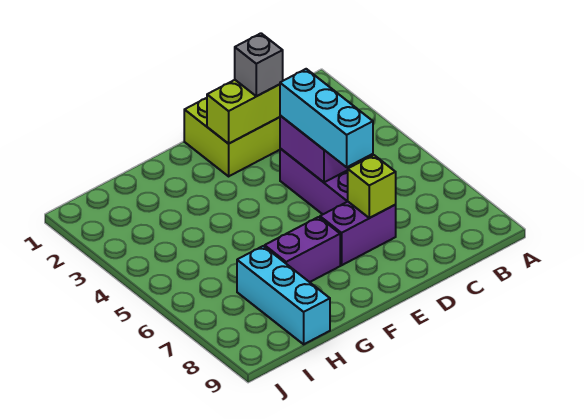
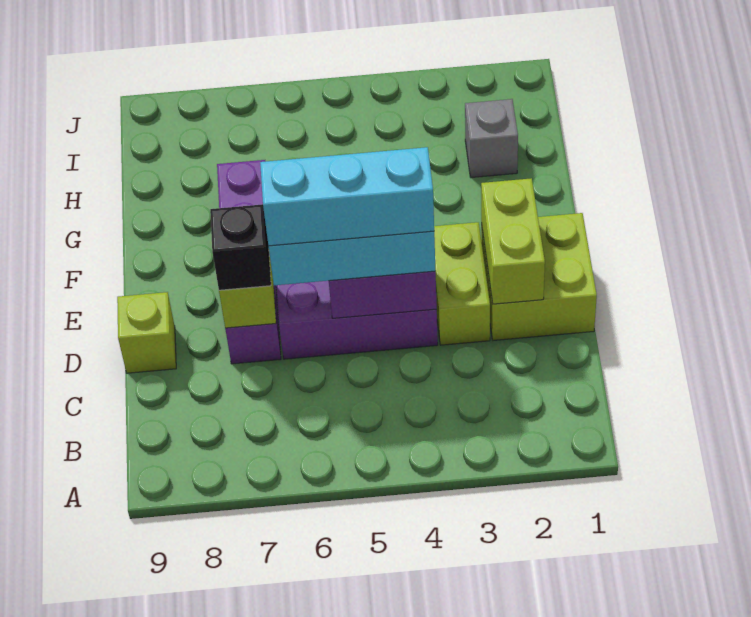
grey brick D2 level 3 -> grey brick H2 level 1
none -> lime brick D3:E3 level 1
none -> black brick D7 level 3
none -> lime brick D9 level 1
cyan brick H7:H9 level 1 -> cyan brick D4:D6 level 4

